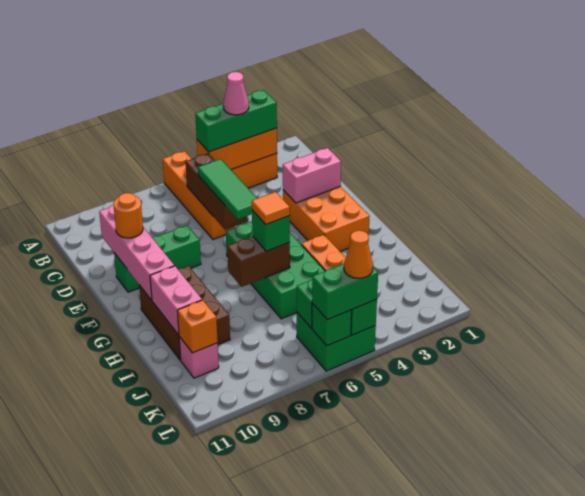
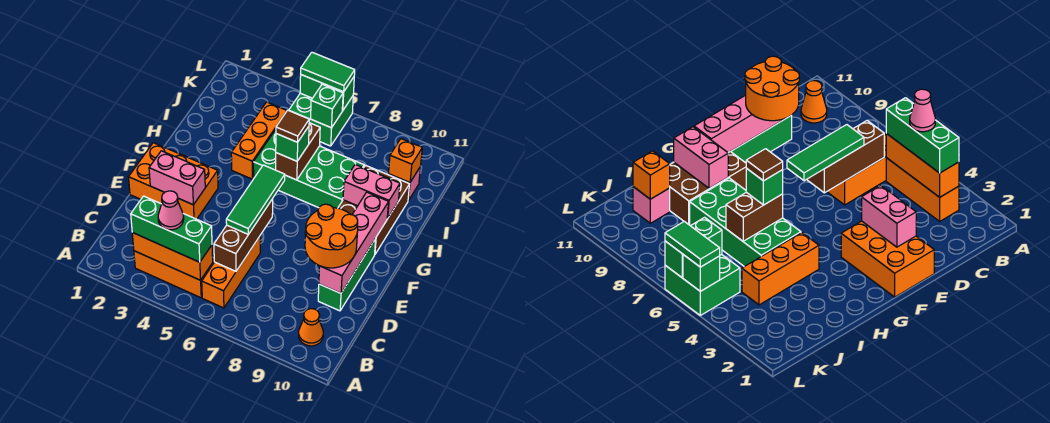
orange brick A6:D6 level 1 -> orange brick B6:D6 level 1
orange brick E2:G3 level 1 -> orange brick E1:F3 level 1
green brick E8:E10 level 1 -> green brick D10:F10 level 1
orange round brick E10 level 3 -> orange round brick D9:E10 level 3
green brick F5:I6 level 1 -> green brick H5:I8 level 1
brown brick H6:H7 level 2 -> brown brick H6:I6 level 2
orange tile H6 level 4 -> brown tile H6 level 4
pink brick H10:I10 level 2 -> pink brick H9:H10 level 2
green brick L5:L6 level 3 -> green tile L5:L6 level 3
orange cone L5 level 4 -> orange cone B10 level 1

